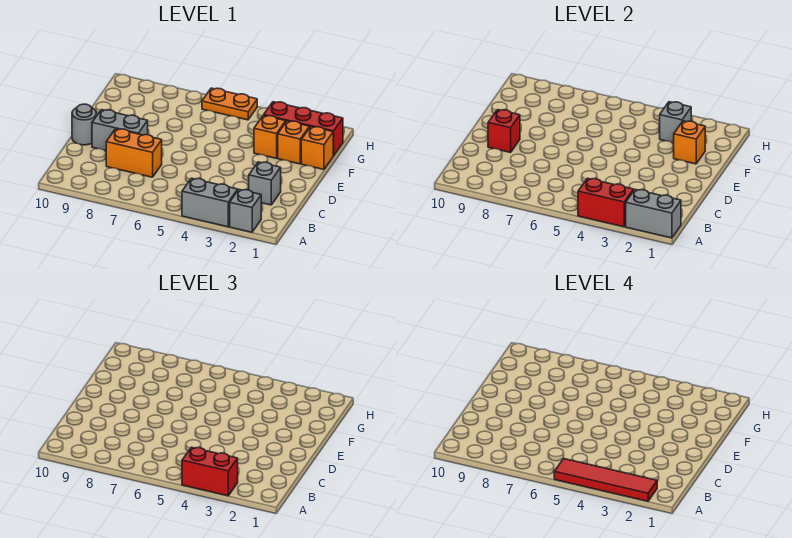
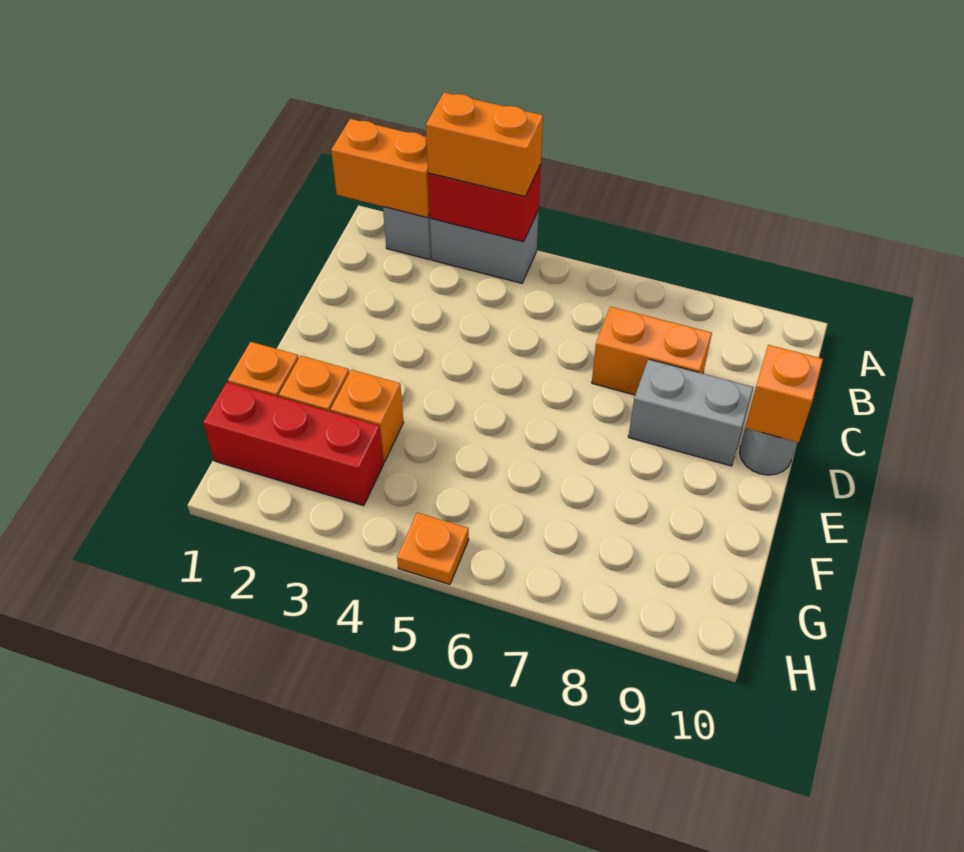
grey brick A1:A2 level 2 -> orange brick A1:A2 level 2
red tile A2:A5 level 4 -> none
red brick A3:A4 level 3 -> orange brick A3:A4 level 3
grey brick C2 level 1 -> none
red brick D9 level 2 -> none
orange brick F2 level 2 -> orange brick D10 level 2
grey brick G3 level 2 -> none
orange plate H5:H6 level 1 -> orange plate H5 level 1

